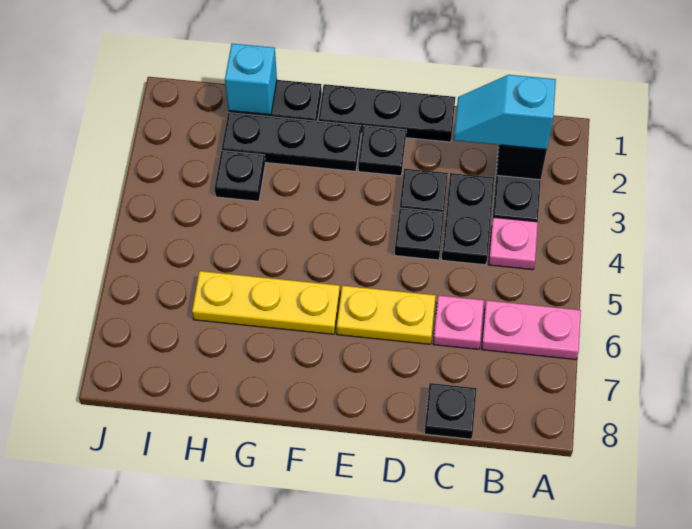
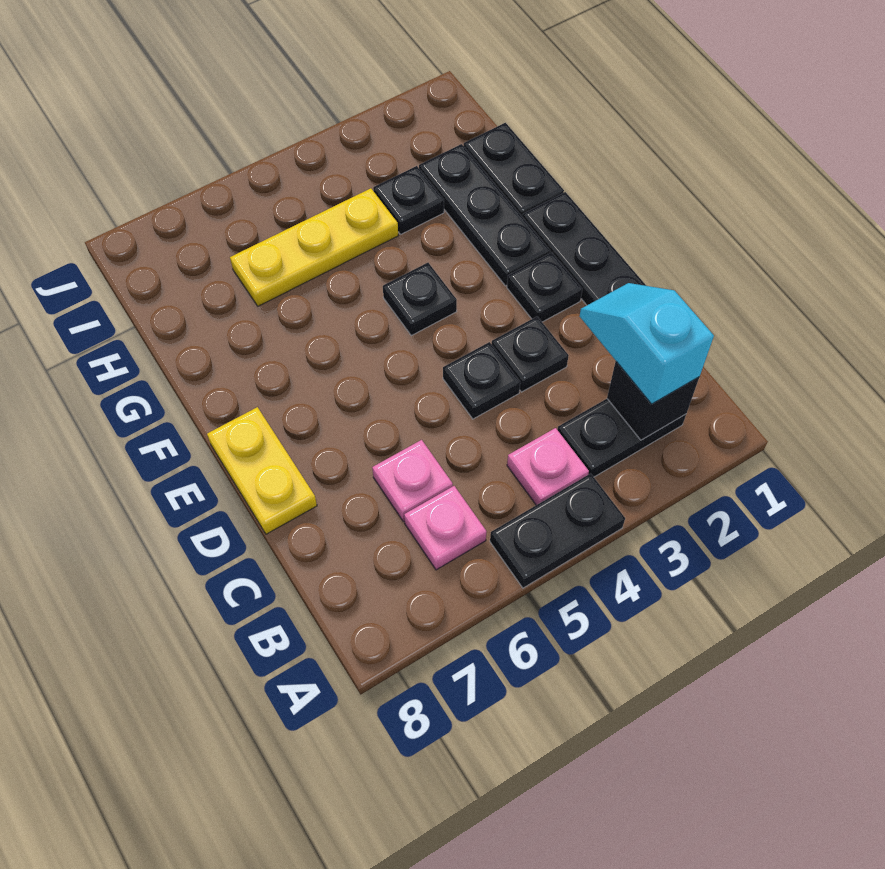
pink plate A6:B6 level 1 -> pink plate B6 level 1
black plate C3:C4 level 1 -> black plate A4:A5 level 1
black plate C8 level 1 -> black plate F4 level 1
yellow plate D6:E6 level 1 -> yellow plate D8:E8 level 1
yellow plate F6:H6 level 1 -> yellow plate H4:H6 level 1
cyan brick H1 level 2 -> none

